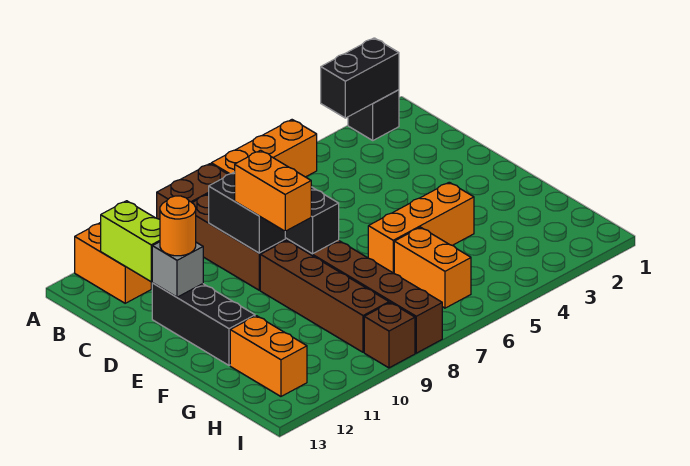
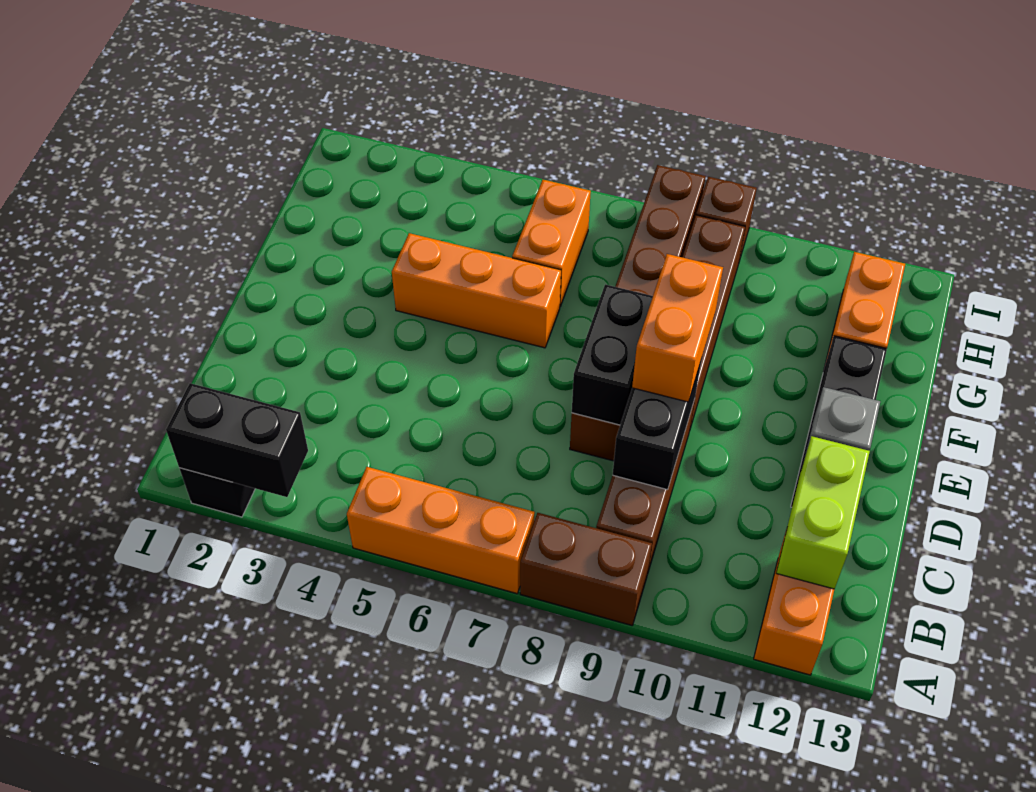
orange round brick D12 level 3 -> none

